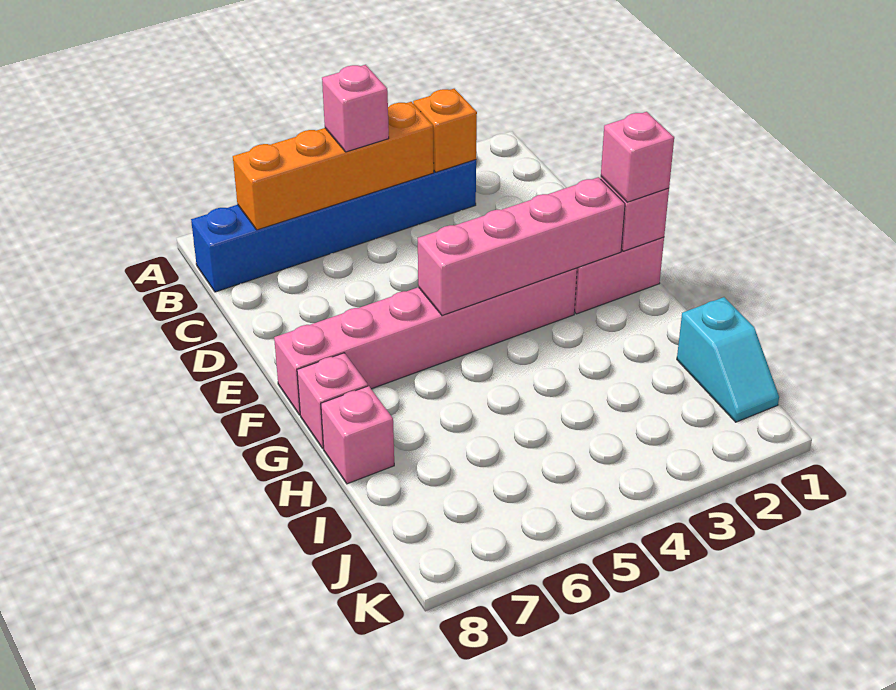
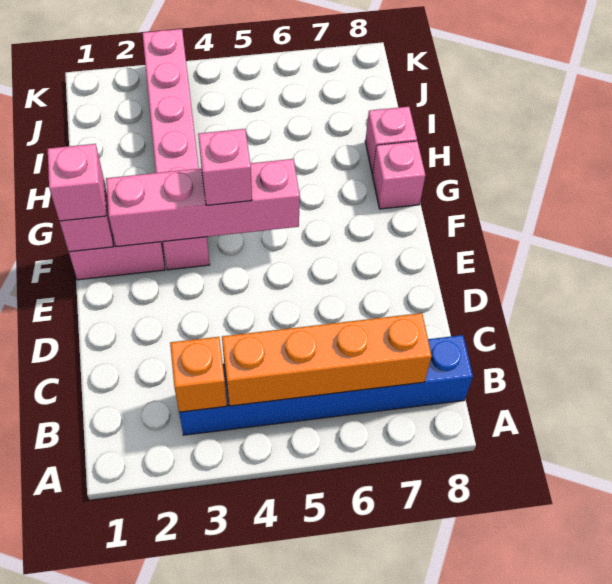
pink brick B5 level 3 -> pink brick F4 level 3
pink brick F3:F8 level 1 -> pink brick F3:K3 level 1
cyan slope I1:J1 level 1 top I -> none

